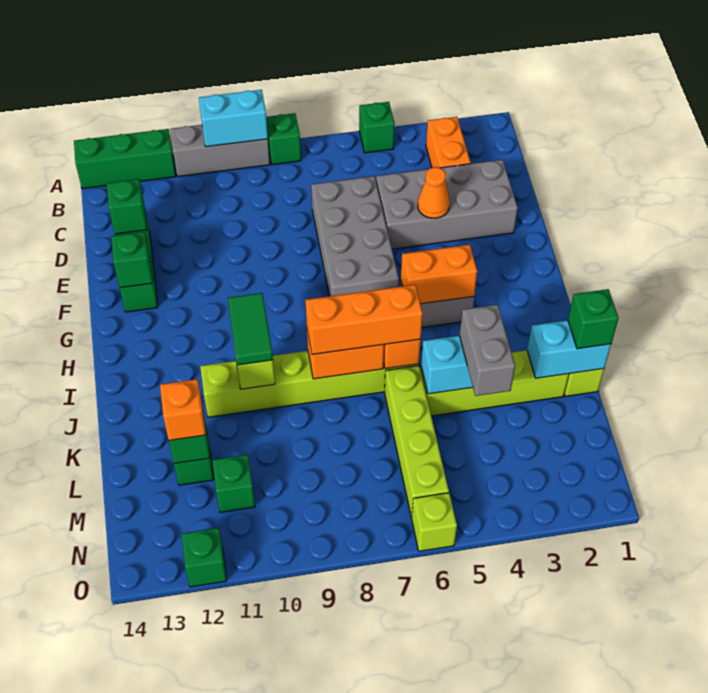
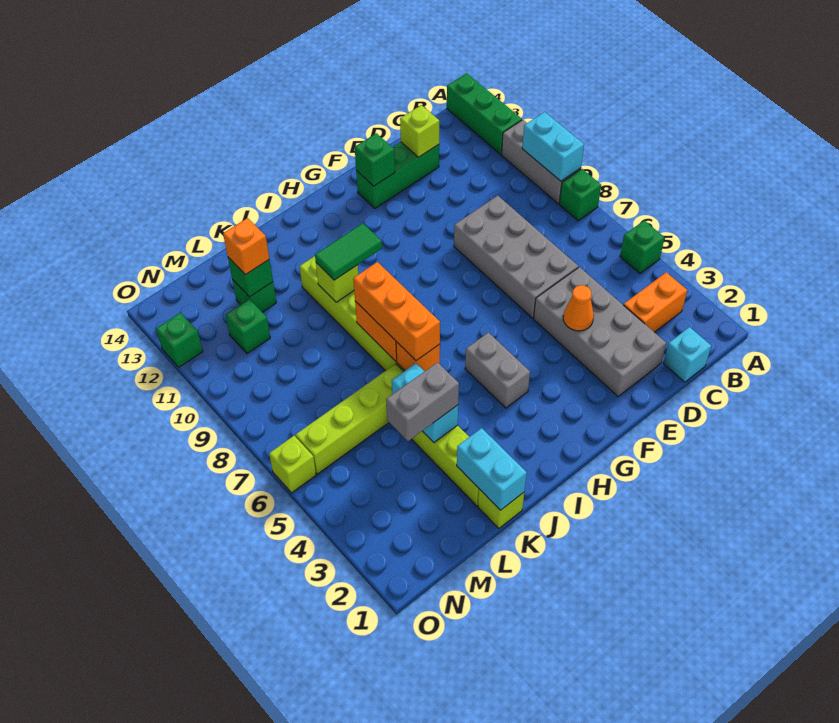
none -> cyan brick C1 level 1
grey brick D6:G7 level 1 -> grey brick D6:E9 level 1
green brick D13 level 2 -> lime brick D13 level 2
orange brick H4:H5 level 2 -> none
green brick K1 level 3 -> none

